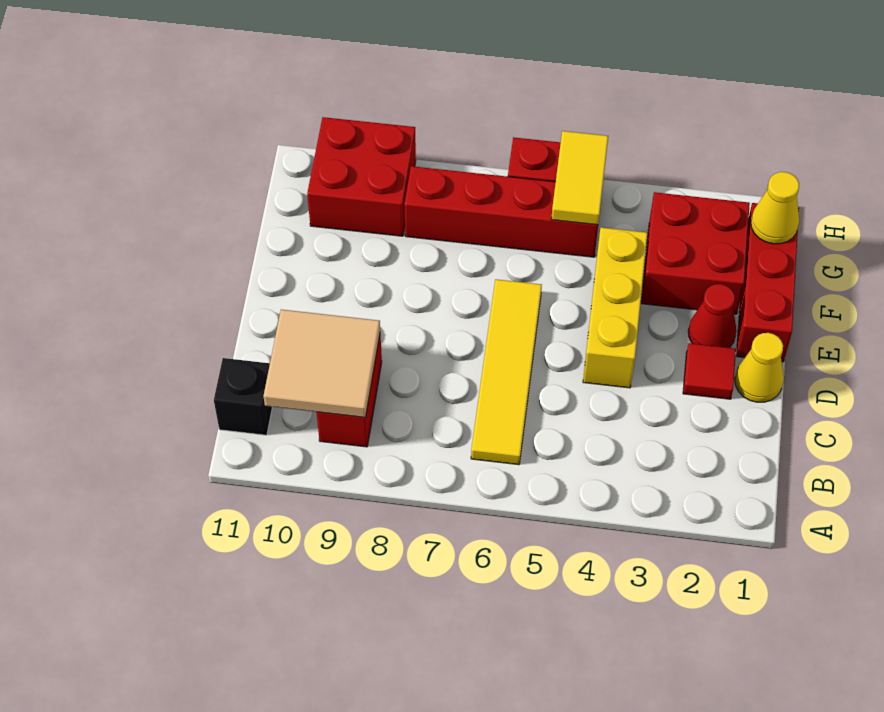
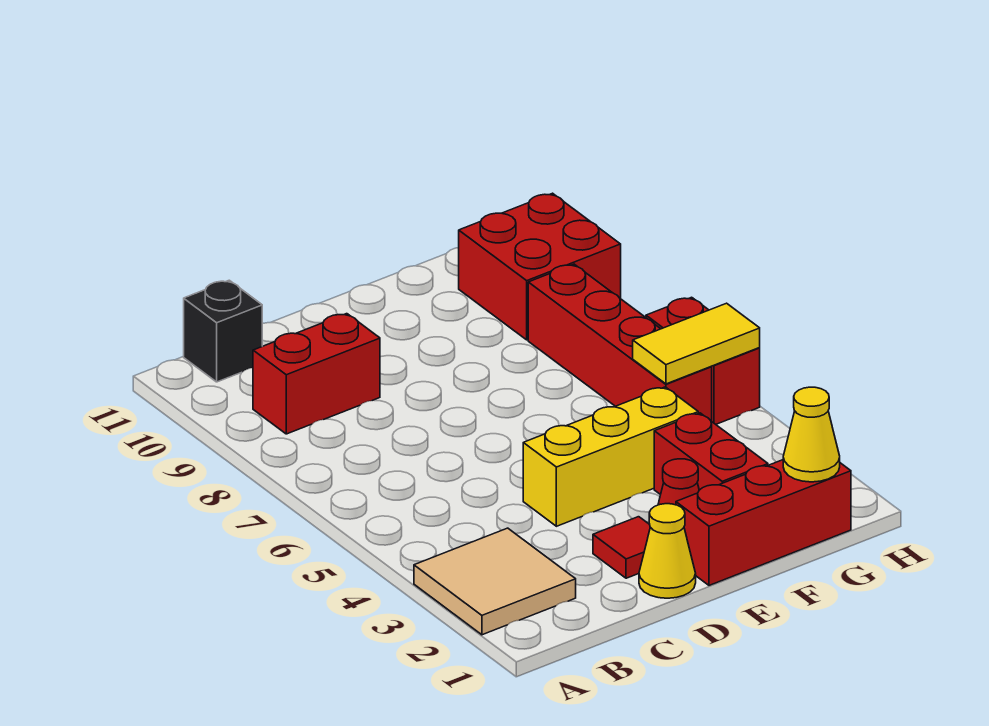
yellow tile B6:E6 level 1 -> none
tan tile B9:C10 level 2 -> tan tile A2:B3 level 1
red brick F2:G3 level 1 -> red brick F2:F3 level 1

